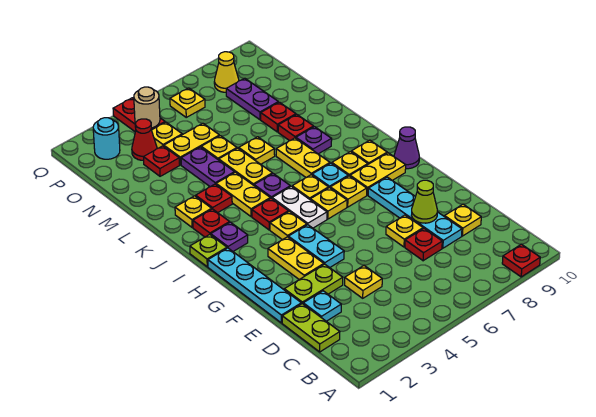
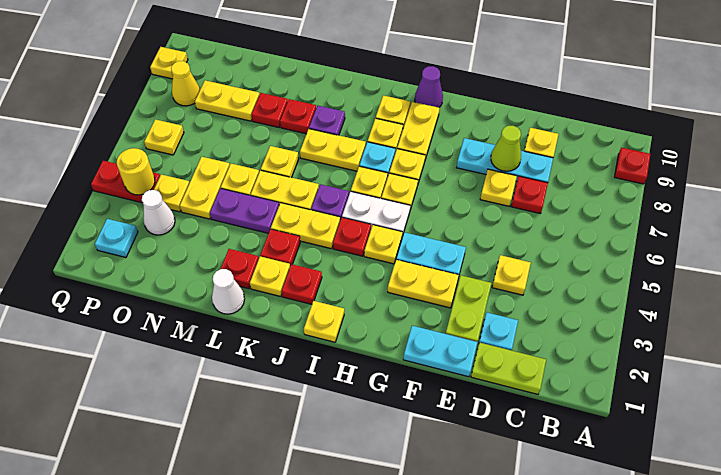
cyan plate D8:G8 level 1 -> cyan plate D8:F8 level 1
cyan plate E1:H1 level 1 -> cyan plate E1:F1 level 1
lime plate I1 level 1 -> yellow plate I1 level 1
purple plate I2 level 1 -> none
none -> white cone L1 level 1
red plate N3 level 1 -> red plate L2 level 1
purple plate N8:O8 level 1 -> yellow plate N8:O8 level 1
red cone O3 level 1 -> white cone O3 level 1
cyan round brick P2 level 1 -> cyan plate P2 level 1
tan round brick P4 level 2 -> yellow round brick P4 level 2
none -> yellow plate Q9 level 1

